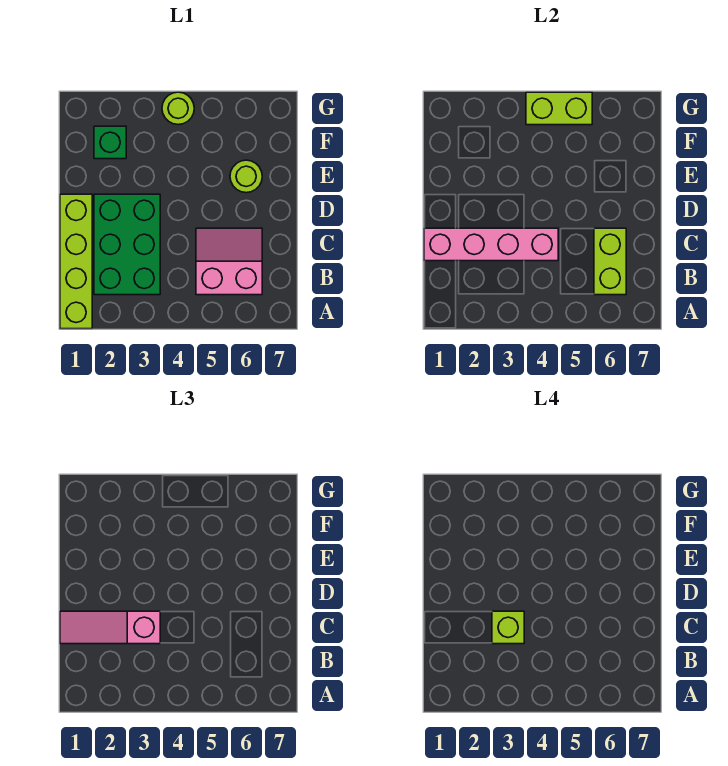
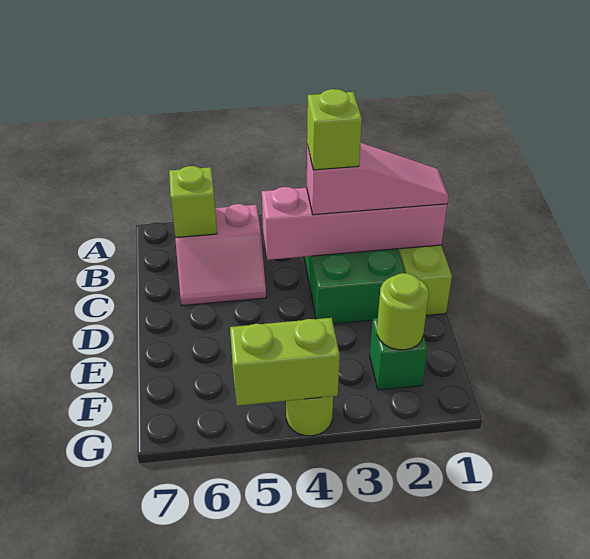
lime brick B6:C6 level 2 -> lime brick B6 level 2
lime round brick E6 level 1 -> lime round brick F2 level 2

